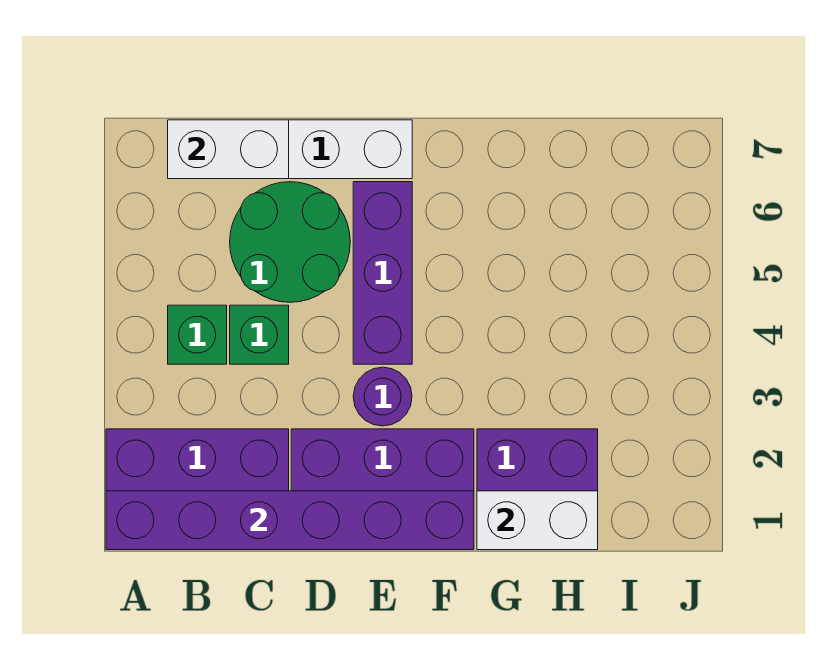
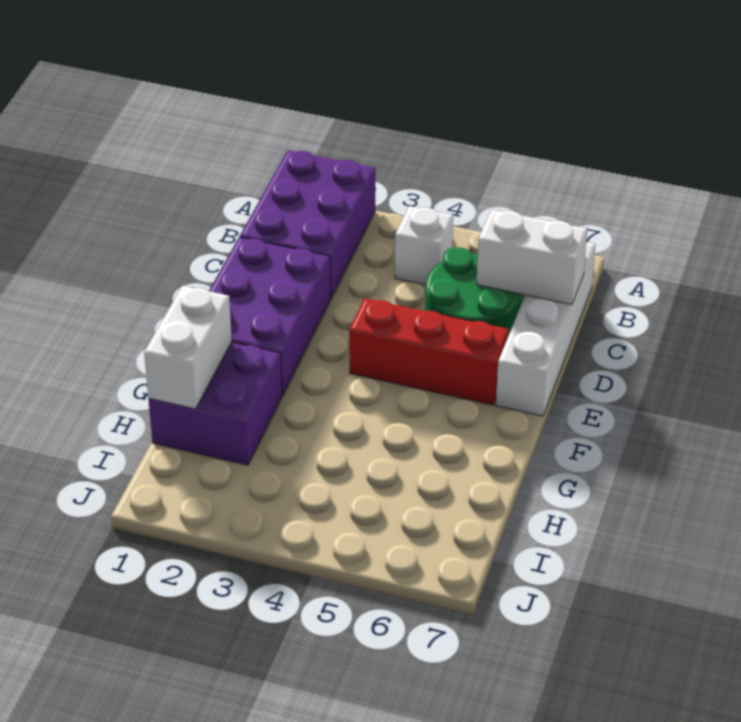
purple brick A1:F1 level 2 -> none
green brick B4 level 1 -> white brick B4 level 1
white brick B7:C7 level 2 -> white brick C6:C7 level 2
green brick C4 level 1 -> none
purple round brick E3 level 1 -> none
purple brick E4:E6 level 1 -> red brick E4:E6 level 1

